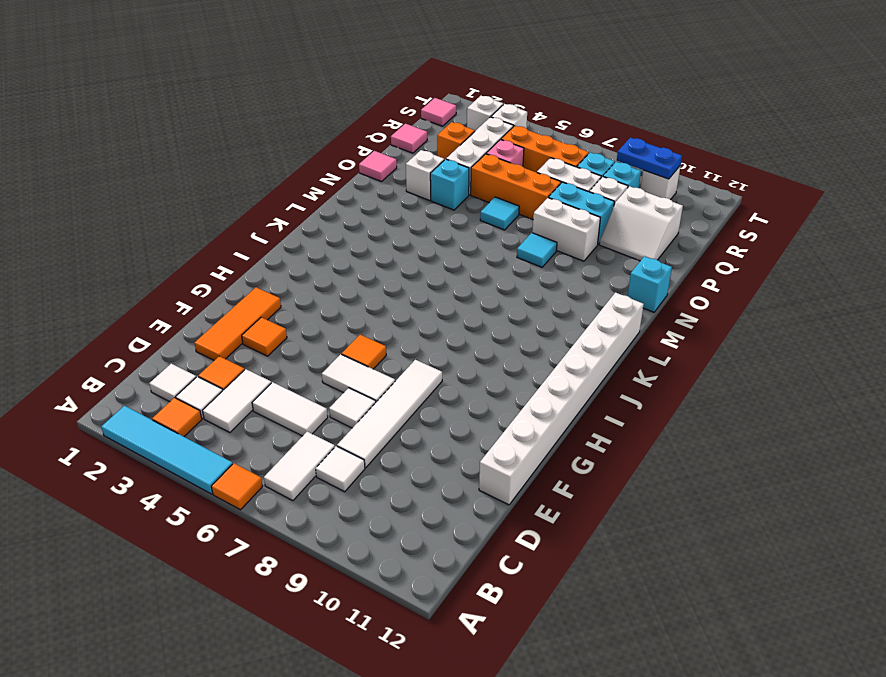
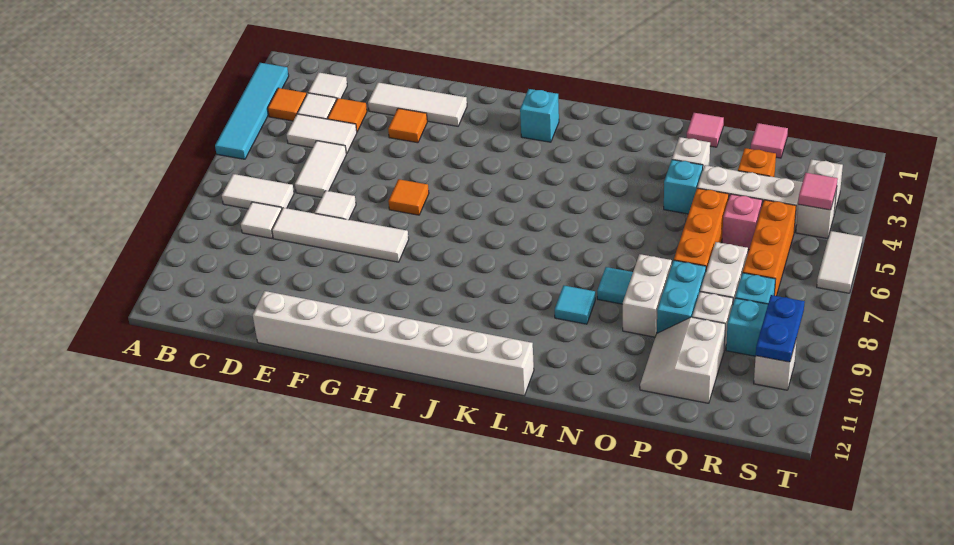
orange tile A6 level 1 -> none
orange tile E2:G2 level 1 -> white tile E2:G2 level 1
white tile F6:F7 level 1 -> white tile T5:T6 level 1
cyan brick N12 level 1 -> cyan brick J2 level 1
cyan tile O6 level 1 -> cyan tile M9 level 1
pink tile S1 level 1 -> pink tile S4 level 2

